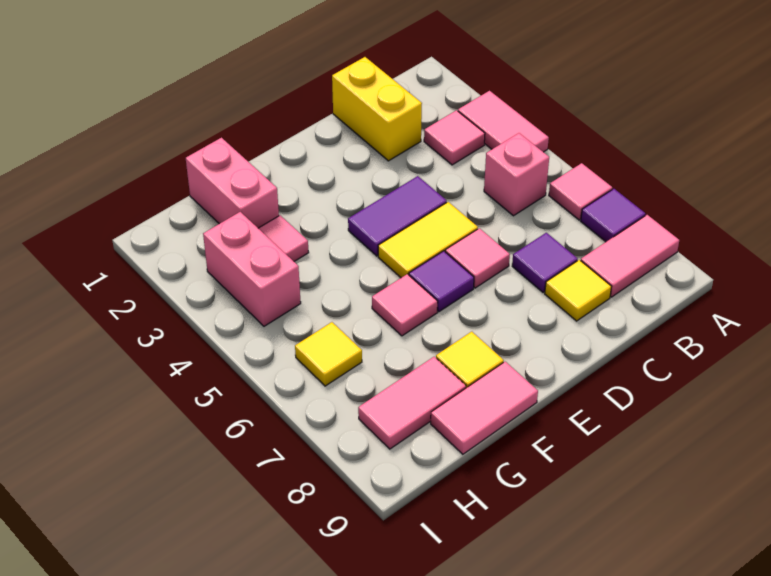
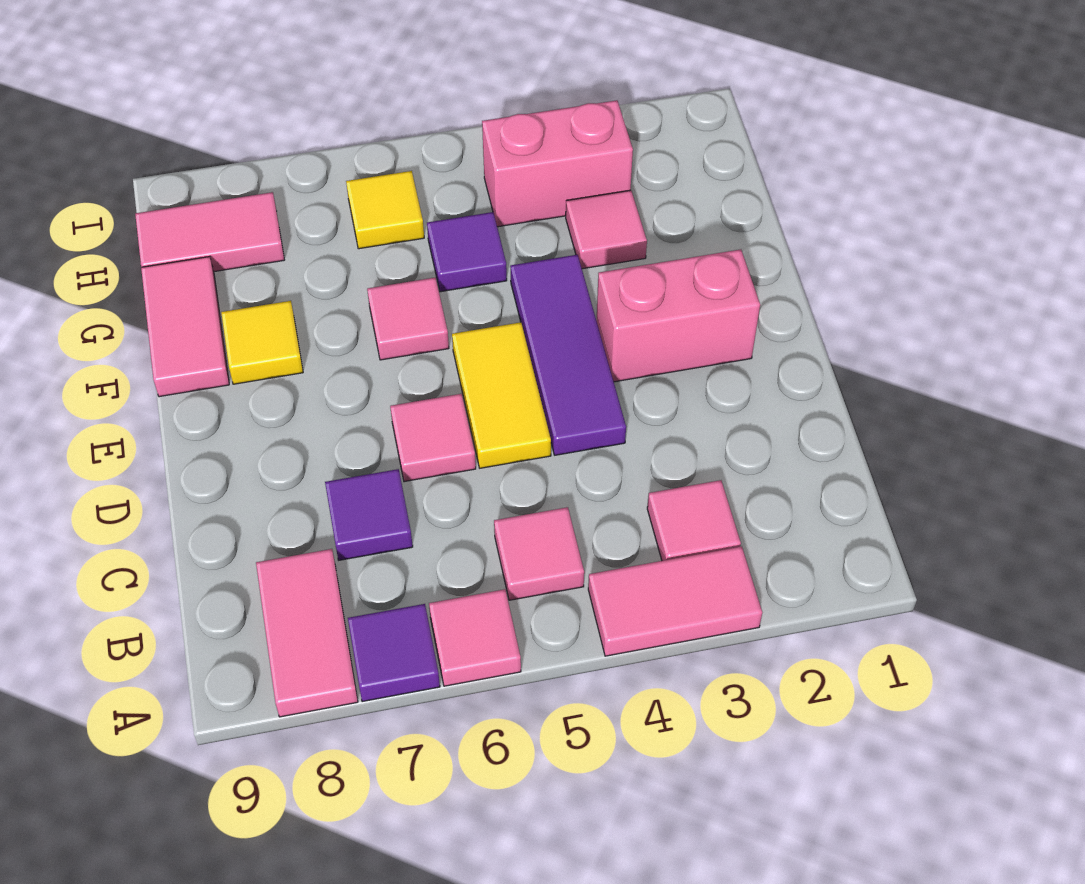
pink brick B5 level 1 -> pink tile B5 level 1
yellow brick C1:C2 level 1 -> none
yellow tile C8 level 1 -> none
purple tile D4:E4 level 1 -> purple tile D4:F4 level 1
purple tile E6 level 1 -> purple tile G5 level 1
pink brick G1:G2 level 1 -> pink brick E2:E3 level 1
pink tile G8:H8 level 1 -> pink tile H8:H9 level 1

